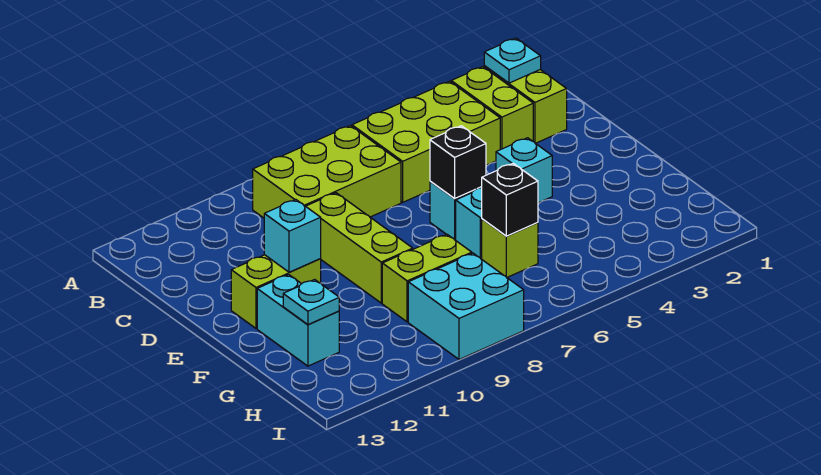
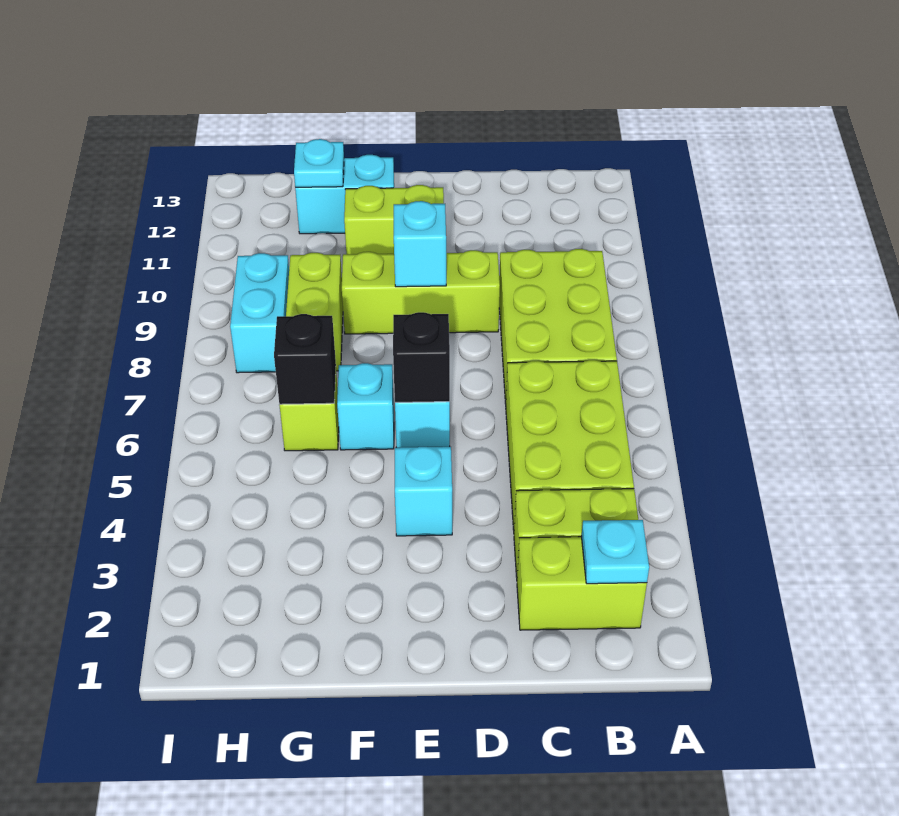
lime brick E11:E12 level 1 -> lime brick E11:F11 level 1
cyan brick E11 level 2 -> cyan brick E9 level 2
cyan brick H8:I9 level 1 -> cyan brick H8:H9 level 1

